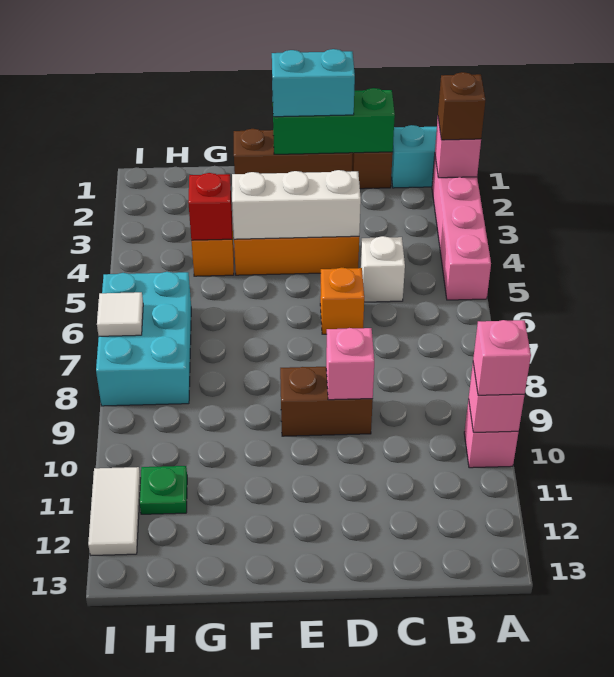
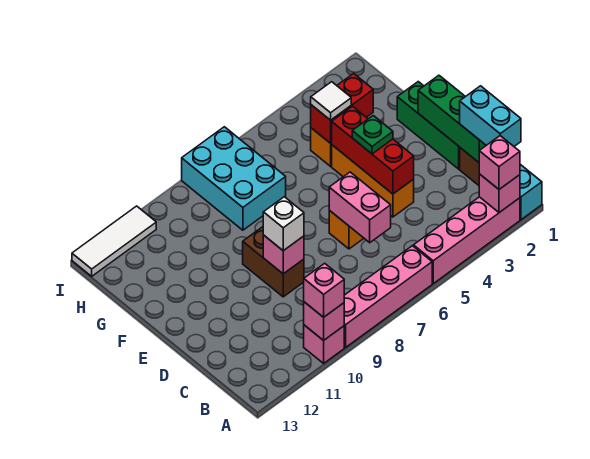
brown brick A2 level 3 -> pink brick A2 level 3
none -> pink brick A6:A9 level 1
white brick C5 level 1 -> white brick D9 level 3
none -> pink brick C6:D6 level 2
brown brick D1:F1 level 1 -> green brick D1:F1 level 1
cyan brick D1:E1 level 3 -> cyan brick B1:C1 level 3
white brick D4:F4 level 2 -> red brick D4:F4 level 2
red brick G4 level 2 -> red brick G3:G4 level 2
cyan brick H6:I8 level 1 -> cyan brick G7:I8 level 1
green plate H11 level 1 -> green plate E4 level 3
white tile I7 level 2 -> white tile G4 level 3
white tile I11:I12 level 1 -> white tile I11:I13 level 1

